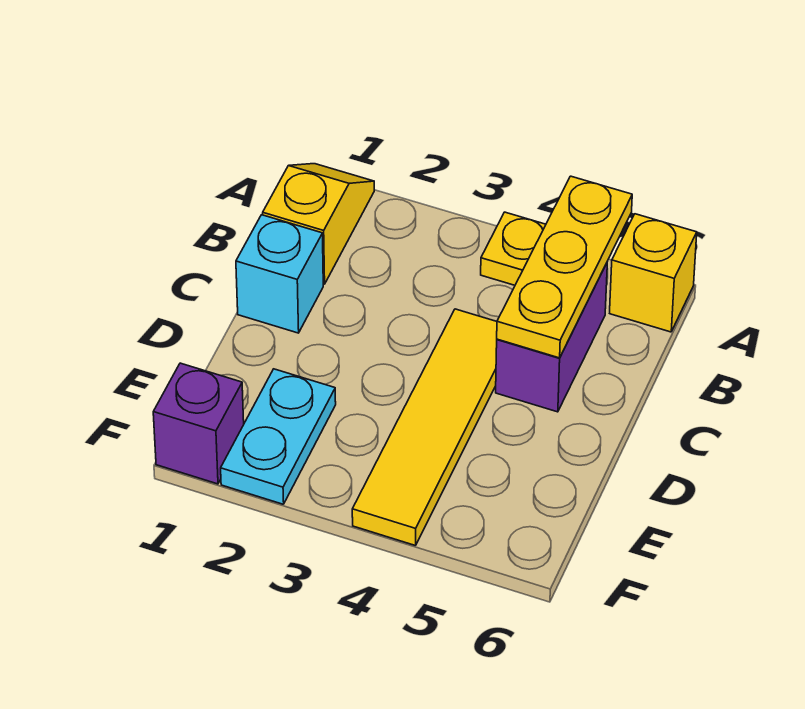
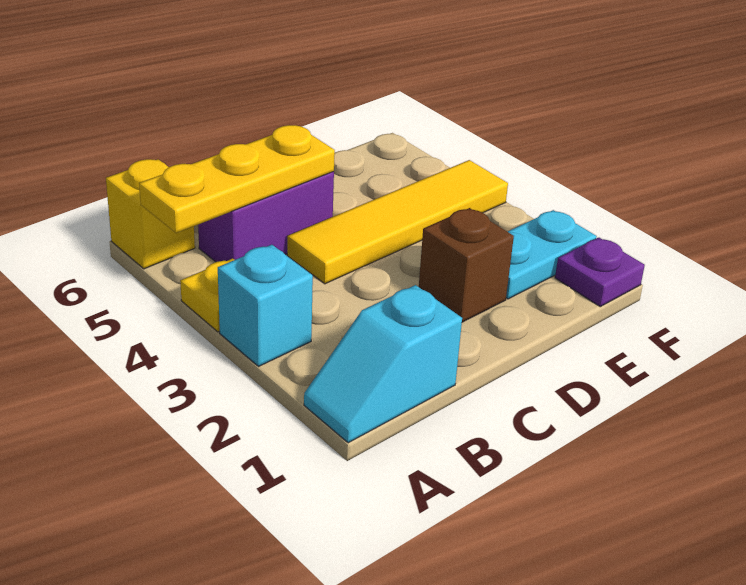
yellow slope A1:B1 level 1 top B -> cyan slope A1:B1 level 1 top B
cyan brick C1 level 1 -> cyan brick A3 level 1
none -> brown brick D2 level 1
purple brick F1 level 1 -> purple plate F1 level 1

